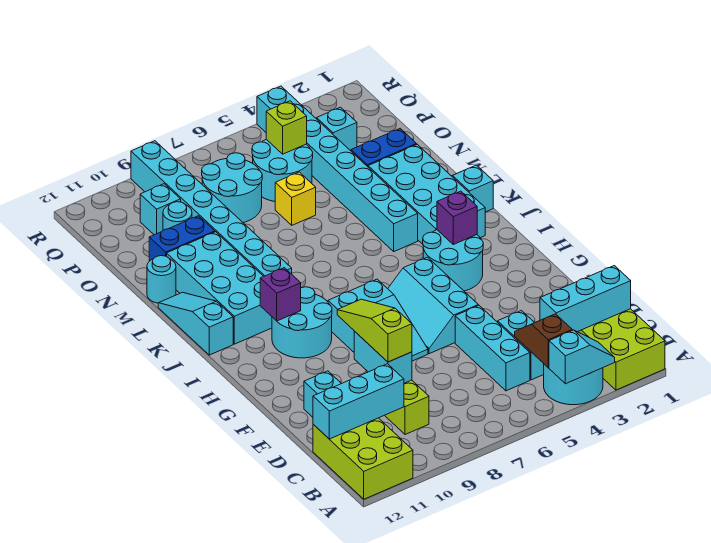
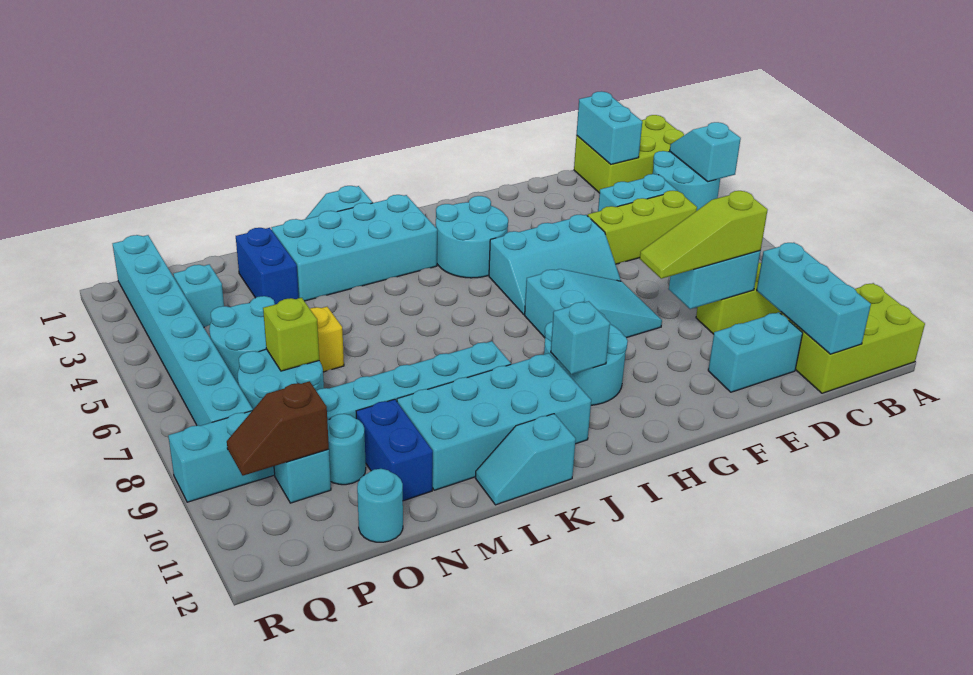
brown slope B4:C4 level 2 top B -> brown slope P10:Q10 level 2 top P
cyan brick C1:C3 level 2 -> cyan brick C1:C2 level 2
cyan brick C5:E5 level 1 -> lime brick C5:E5 level 1
purple brick I3 level 2 -> none
purple brick I10 level 2 -> cyan brick I10 level 2
cyan slope J12:L12 level 1 top J -> cyan slope K12:L12 level 1 top K
cyan brick K4:R4 level 1 -> cyan brick Q1:Q8 level 1
cyan round brick M12 level 1 -> cyan round brick O12 level 1
lime brick P5 level 2 -> lime brick O7 level 2

